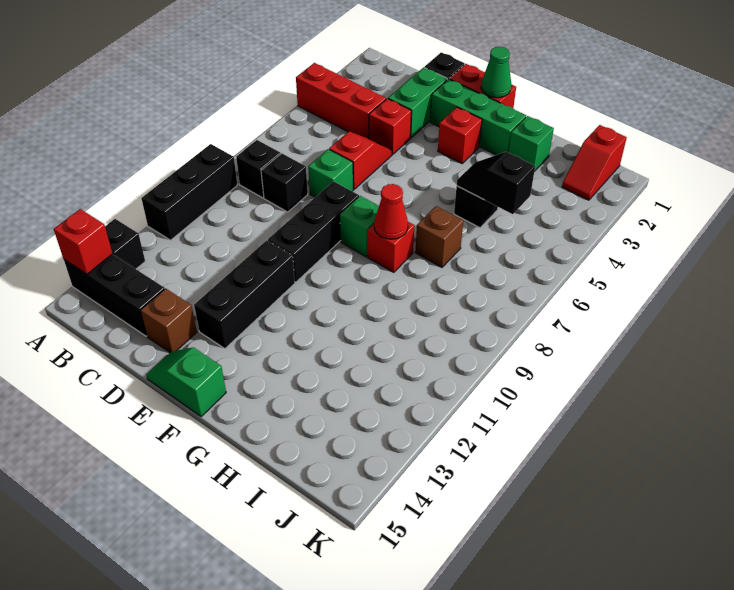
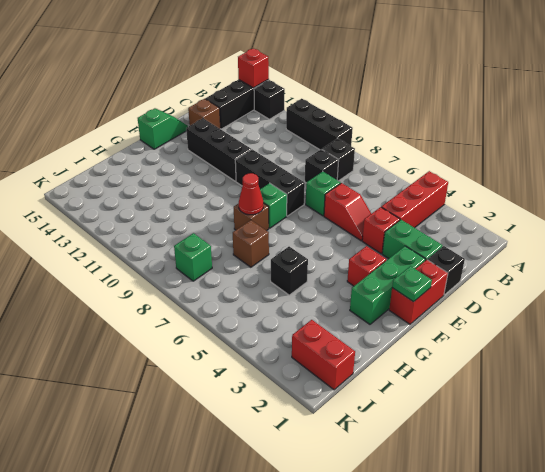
green cone F1 level 2 -> green plate F1 level 2
red brick G8 level 1 -> brown brick G8 level 1
green brick H2 level 1 -> green brick J8 level 1
black slope H5:I5 level 2 top I -> none
red slope J1:J2 level 1 top 1 -> red brick J1:J2 level 1

